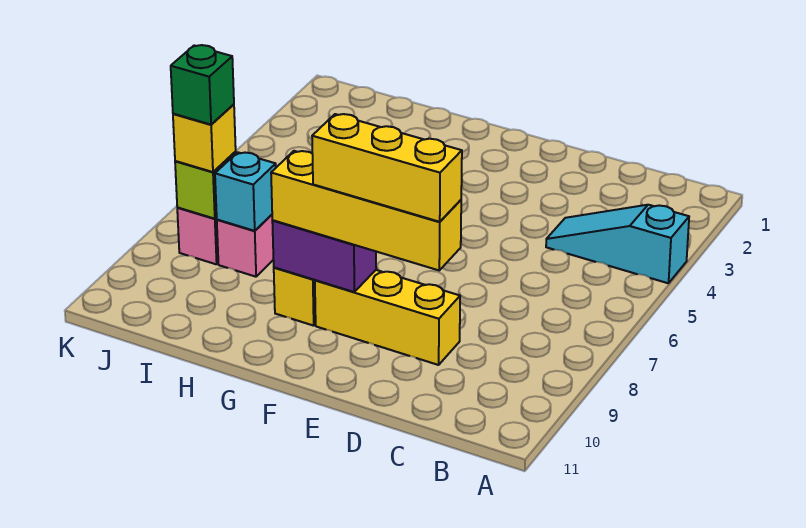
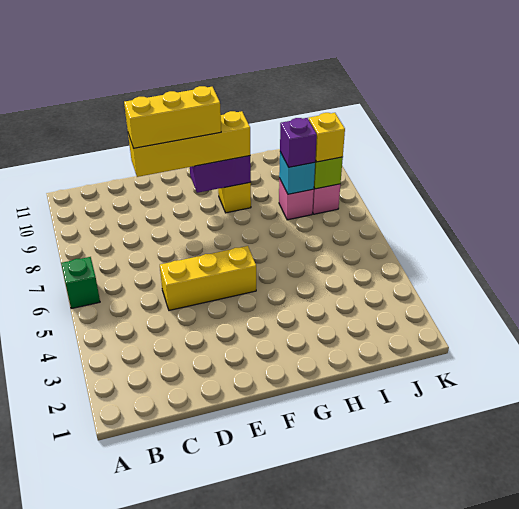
cyan slope A4:C4 level 1 top A -> none
yellow brick D9:F9 level 1 -> yellow brick D5:F5 level 1
none -> purple brick I8 level 3
green brick J8 level 4 -> green brick A6 level 1

